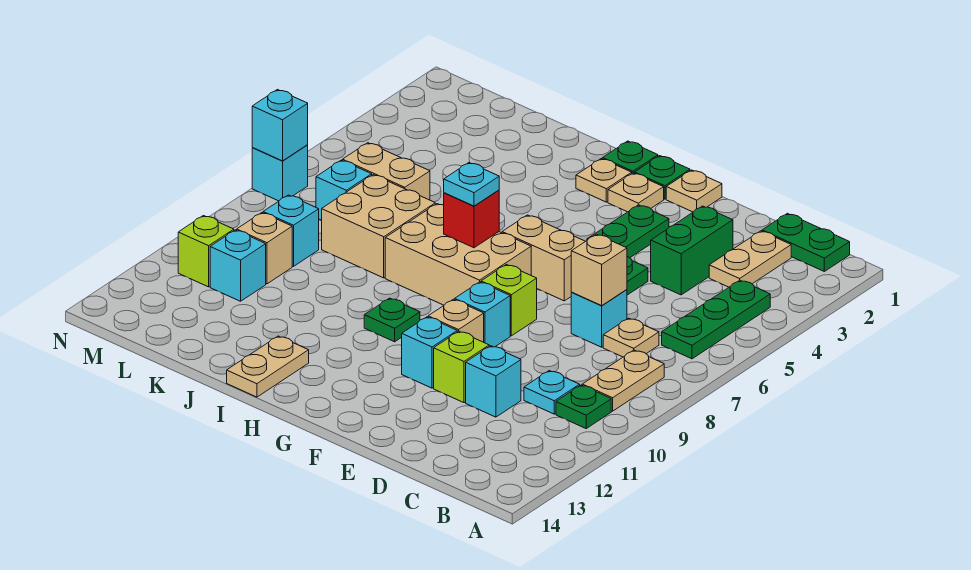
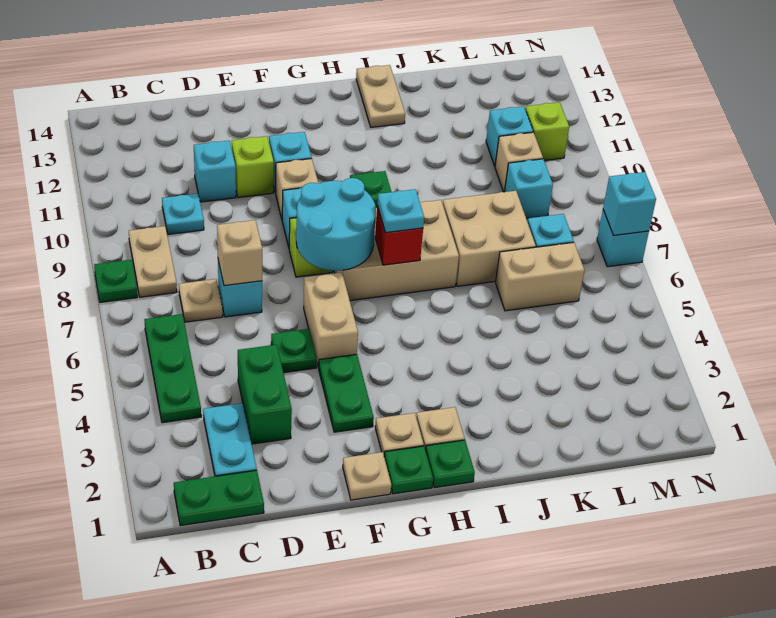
green plate B10 level 1 -> green plate A8 level 1
tan plate C2:C3 level 1 -> cyan plate C2:C3 level 1
tan brick F6:G6 level 1 -> tan brick F5:F6 level 1
none -> cyan round brick F7:G8 level 2

